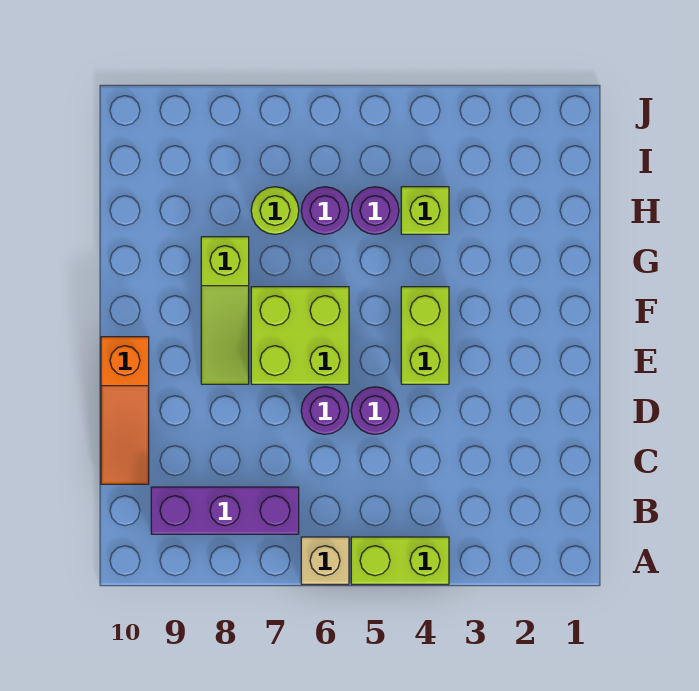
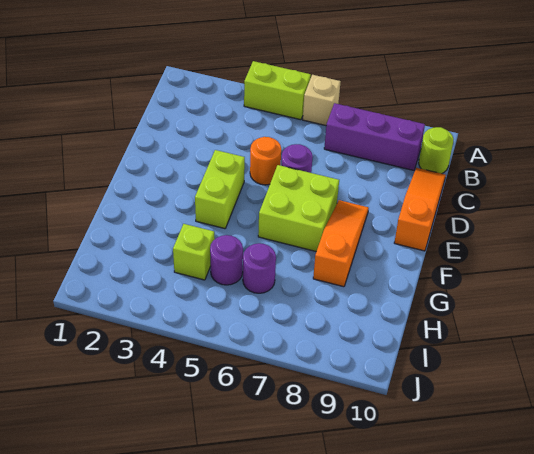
purple round brick D5 level 1 -> orange round brick D5 level 1
lime slope E8:G8 level 1 top G -> orange slope E8:G8 level 1 top G
lime round brick H7 level 1 -> lime round brick B10 level 1

